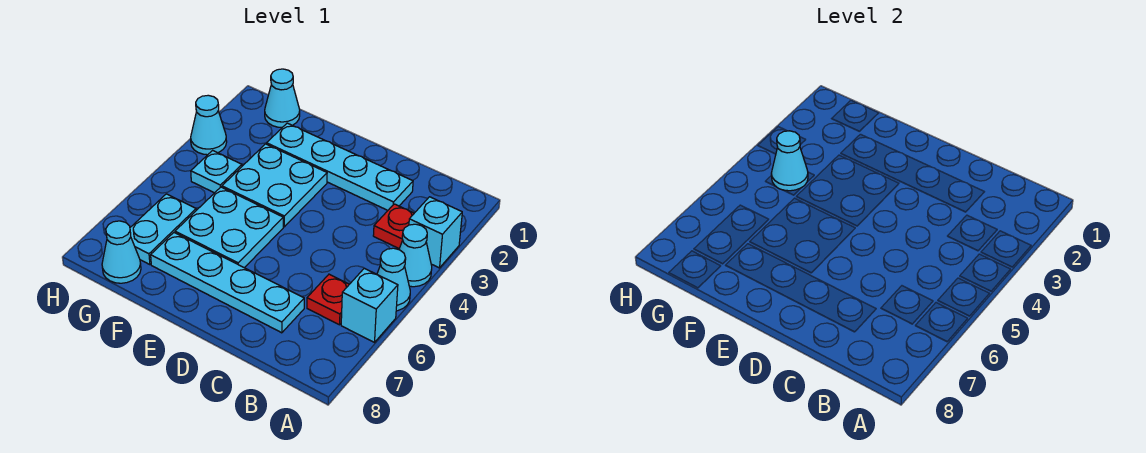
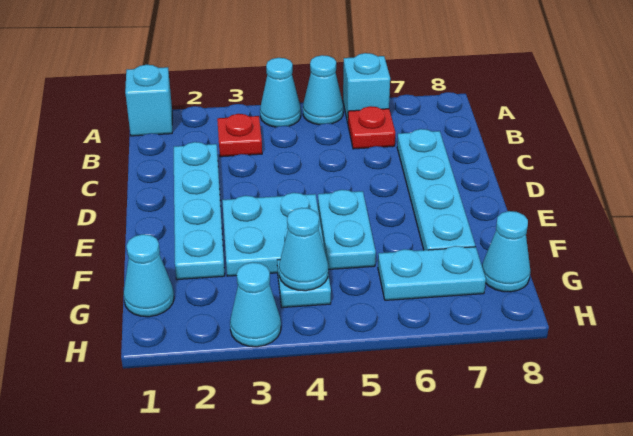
cyan brick A3 level 1 -> cyan brick A1 level 1
cyan plate E5:F6 level 1 -> cyan plate E5:F5 level 1

